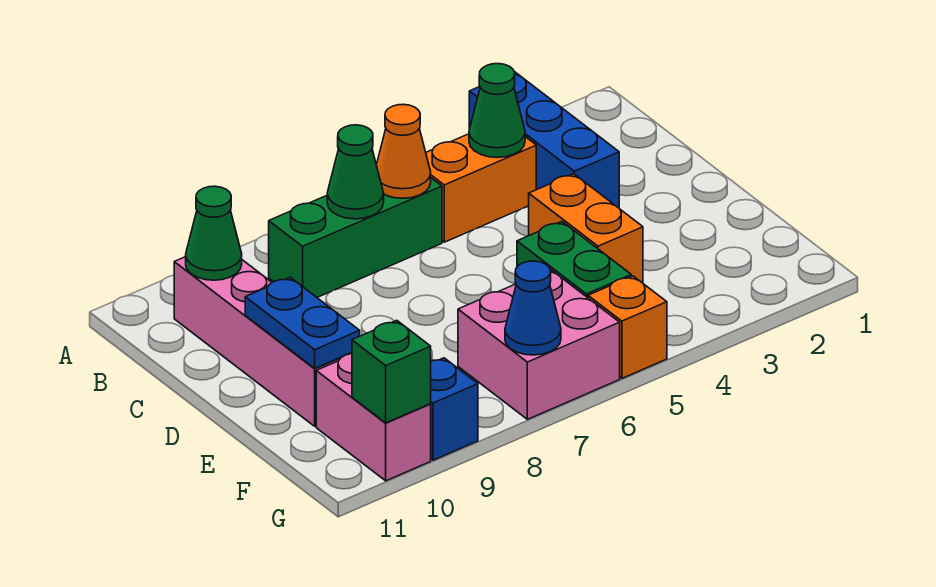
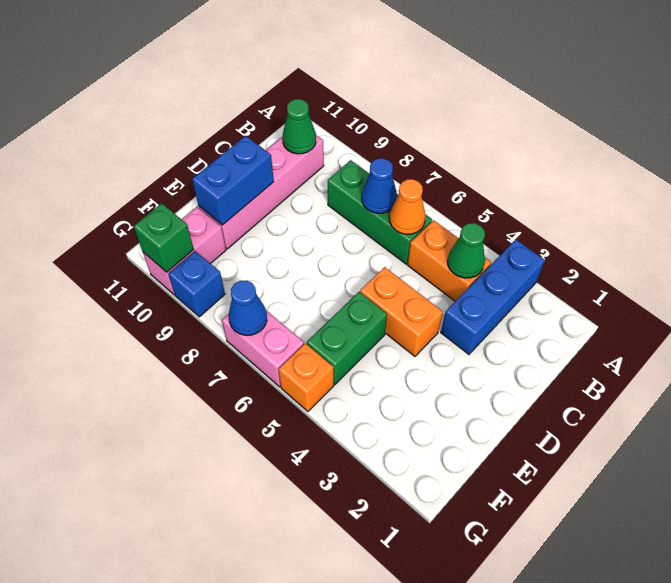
green cone B7 level 2 -> blue cone B7 level 2
orange brick D4:E4 level 1 -> orange brick D4:D5 level 1
blue plate D10:E10 level 2 -> blue brick D10:E10 level 2
pink brick F6:G7 level 1 -> pink brick G6:G7 level 1

